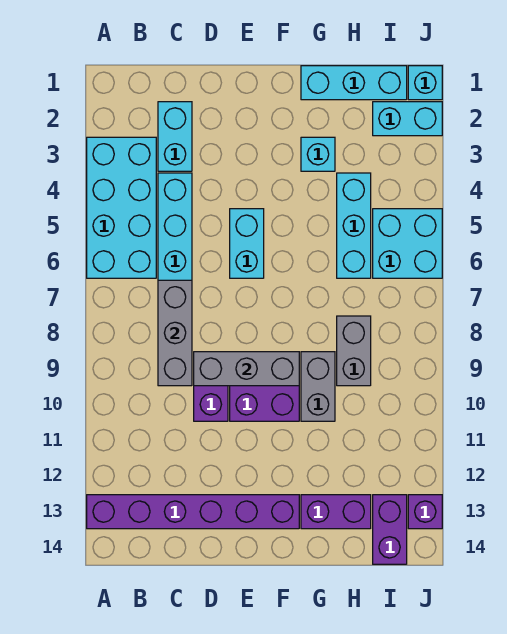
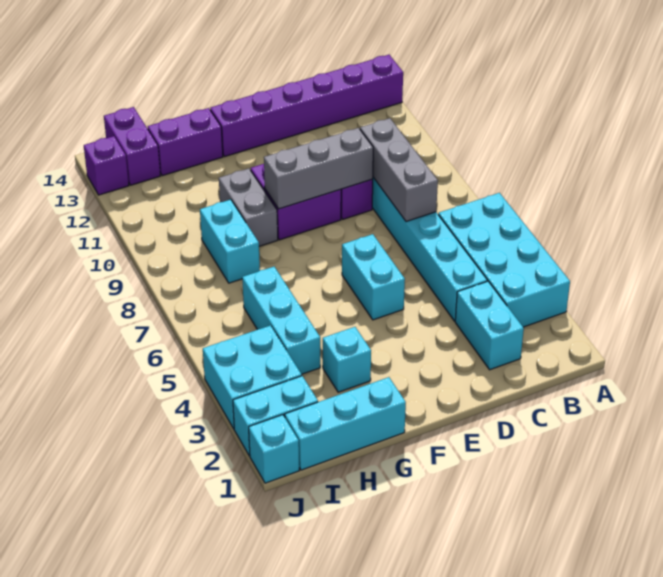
grey brick H8:H9 level 1 -> cyan brick H8:H9 level 1
cyan brick I5:J6 level 1 -> cyan brick I3:J4 level 1

